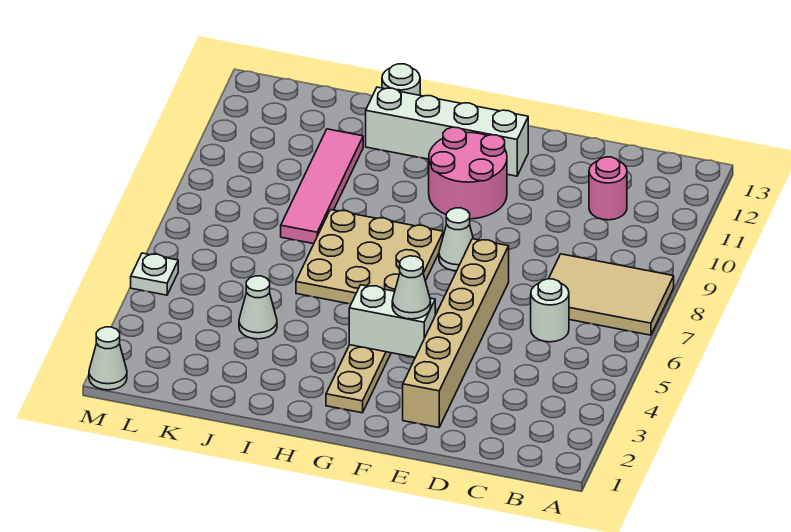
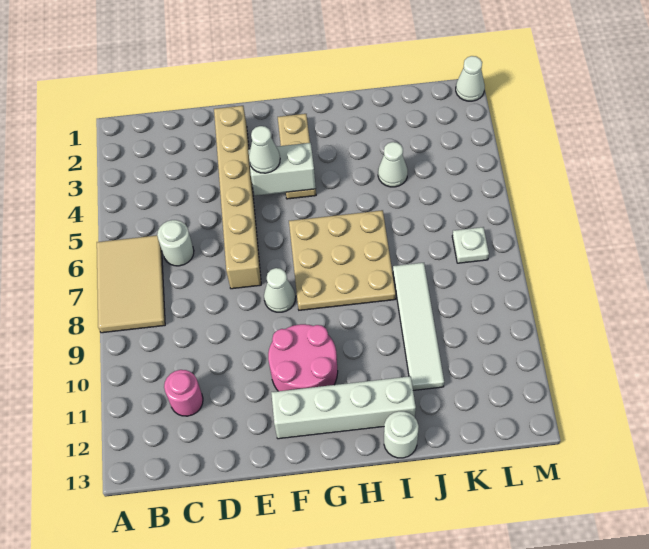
tan tile A7:C8 level 1 -> tan tile A6:B8 level 1
pink tile J8:J11 level 1 -> white tile J8:J11 level 1
white plate M5 level 1 -> white plate L7 level 1

